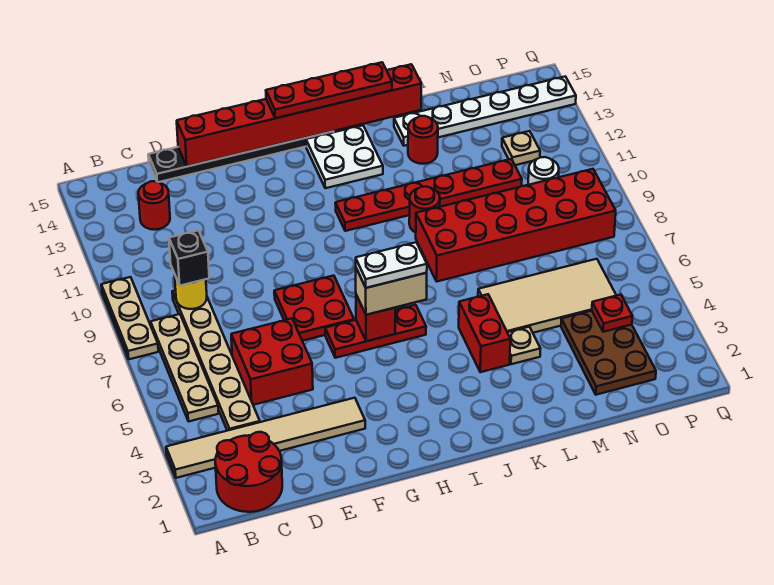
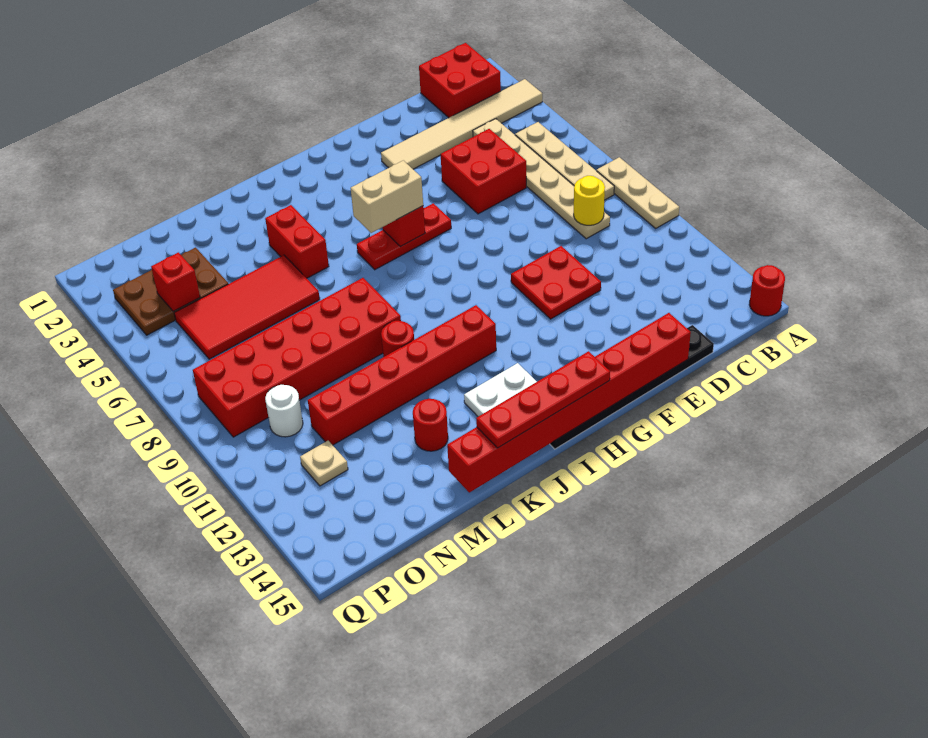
red round brick B1:C2 level 1 -> red brick B1:C2 level 1
black brick C9 level 3 -> none
red round brick C13 level 1 -> red round brick A15 level 1
red plate F7:G8 level 1 -> red plate E10:F11 level 1
white plate H6:I6 level 4 -> none
red plate I11:N11 level 1 -> red brick I11:N11 level 1
tan plate L4 level 1 -> none
tan tile L5:O6 level 1 -> red tile L5:O6 level 1
white plate L14:Q14 level 1 -> none
brown plate N2:O4 level 1 -> brown plate N3:P4 level 1
red plate O4 level 2 -> red brick O4 level 2

